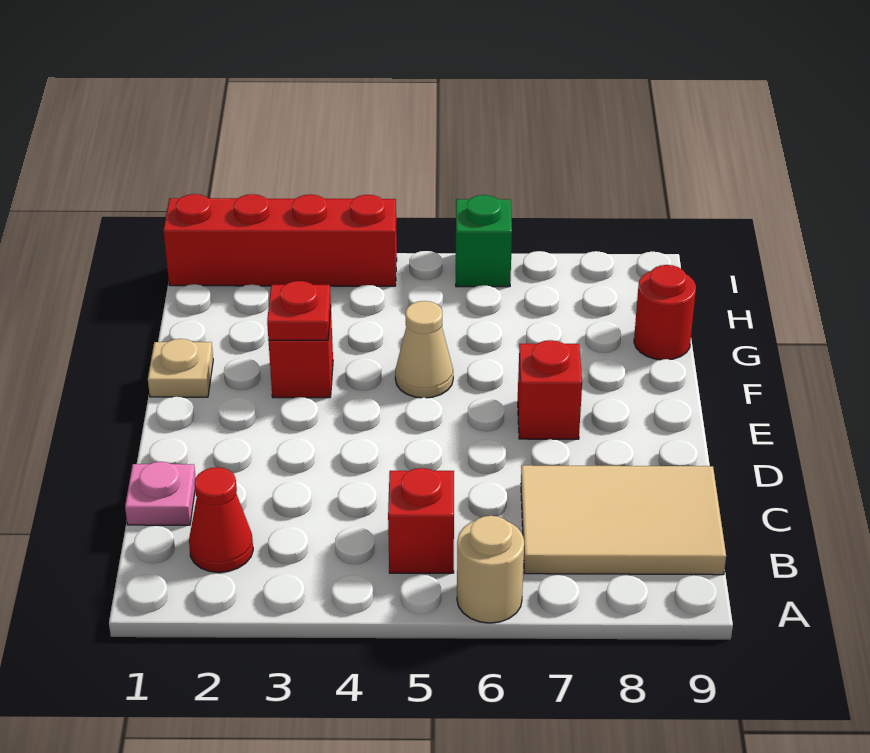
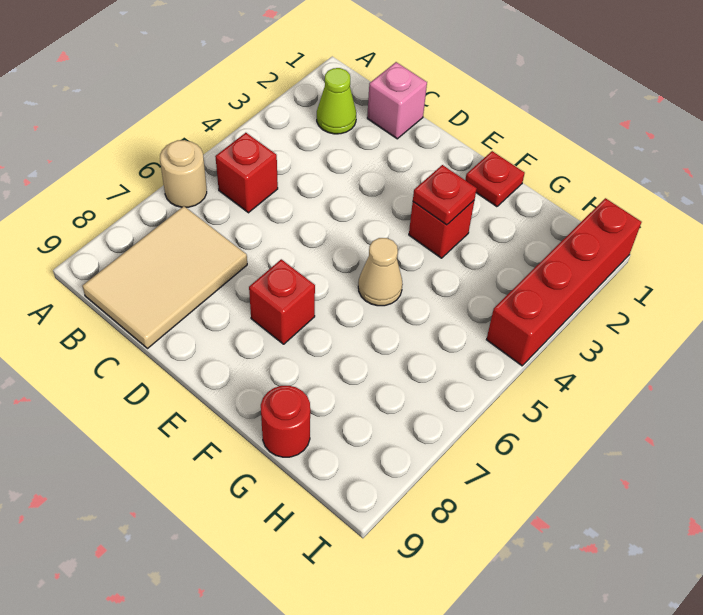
red cone B2 level 1 -> lime cone B2 level 1
pink plate C1 level 1 -> pink brick C1 level 1
tan plate F1 level 1 -> red plate F1 level 1
green brick I6 level 1 -> none

